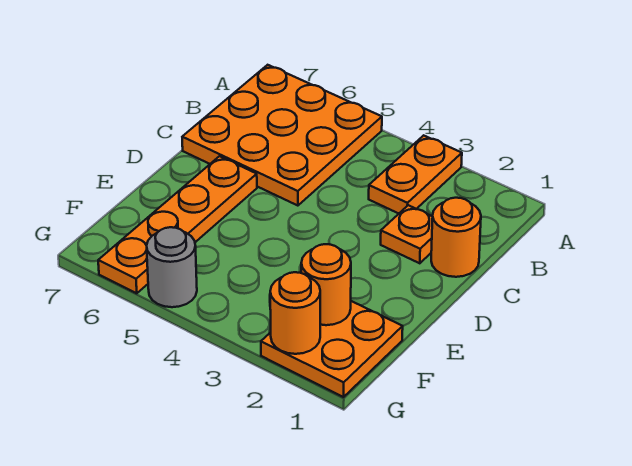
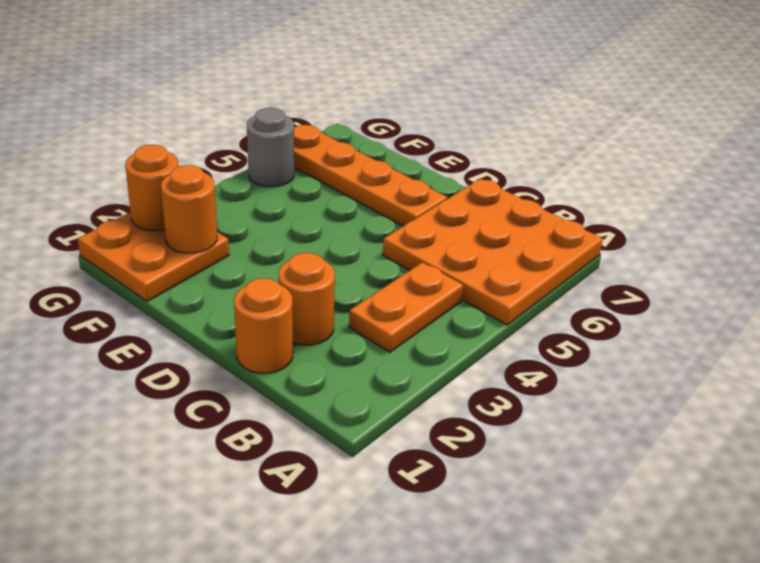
orange plate A3:B3 level 1 -> orange plate B3:B4 level 1
orange plate C2 level 1 -> orange round brick C2 level 1

